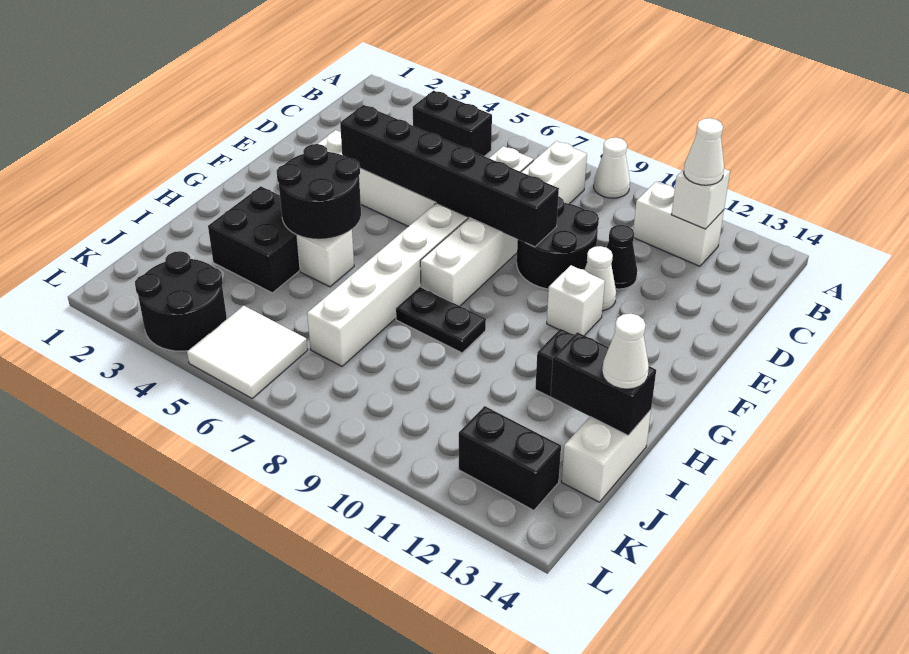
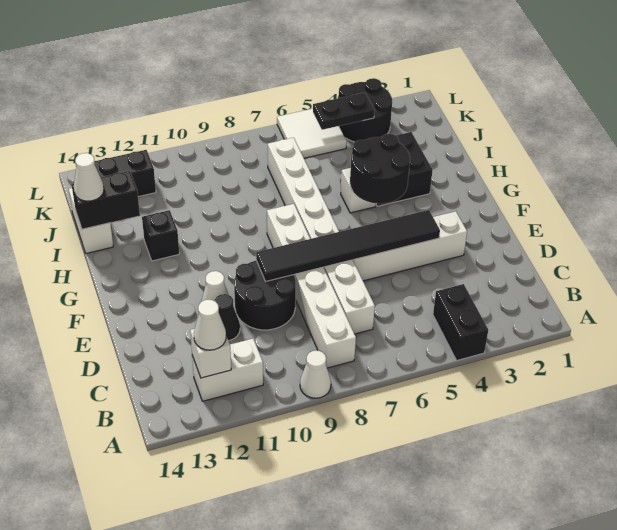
black brick B4:B5 level 1 -> black brick A4:B4 level 1
black brick E4:E9 level 2 -> black tile E4:E9 level 2
white brick F11 level 1 -> none
black plate H8:H9 level 1 -> black plate K4:K5 level 2

